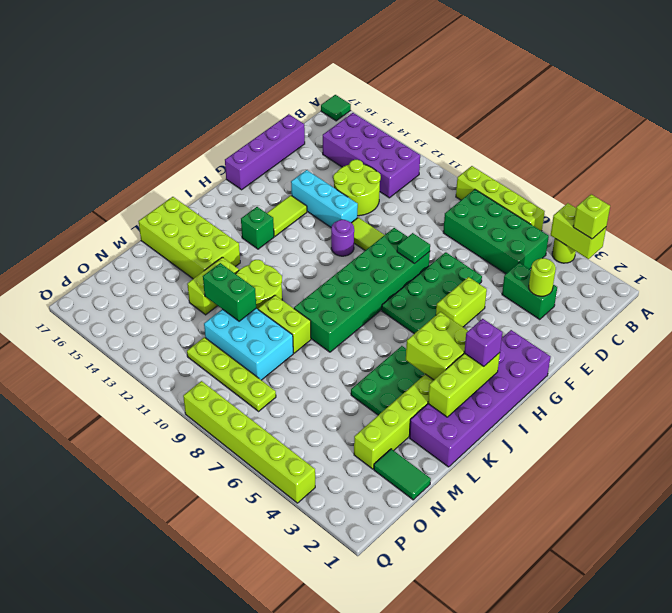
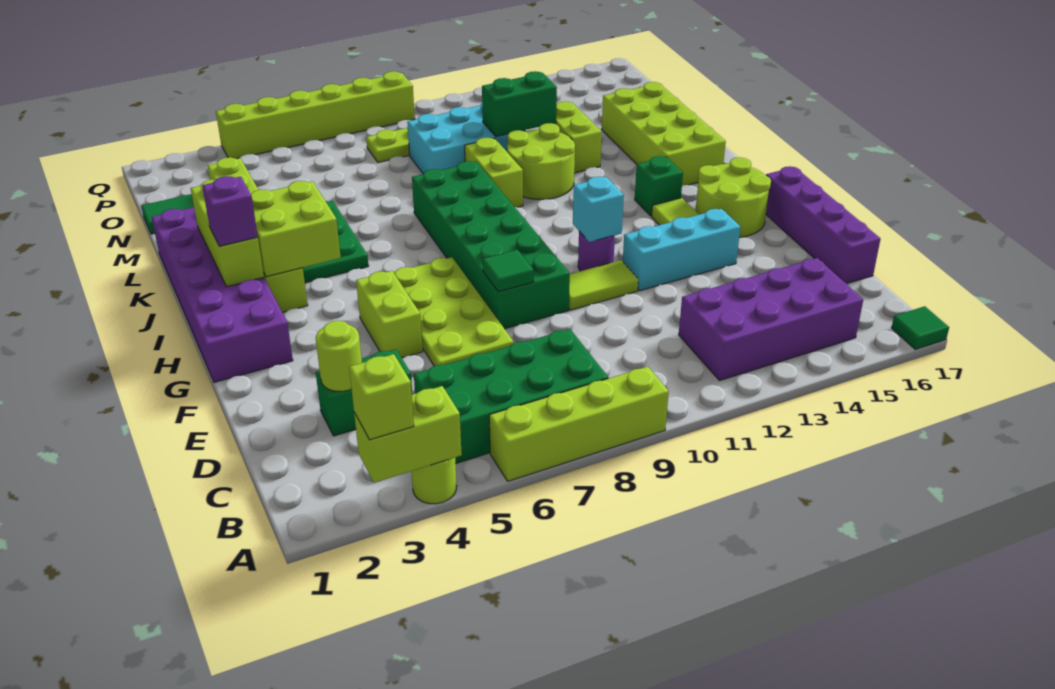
lime round brick D12:E13 level 1 -> lime round brick G15:H16 level 1
green plate E6:H7 level 1 -> lime plate E6:H7 level 1
none -> cyan brick G11 level 2
lime brick K14:L17 level 1 -> lime brick J15:M16 level 1
lime brick L9:L10 level 1 -> lime brick K10:L10 level 1

